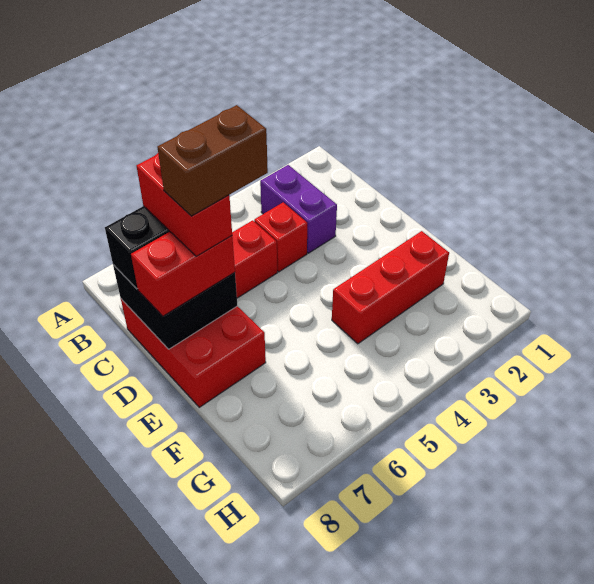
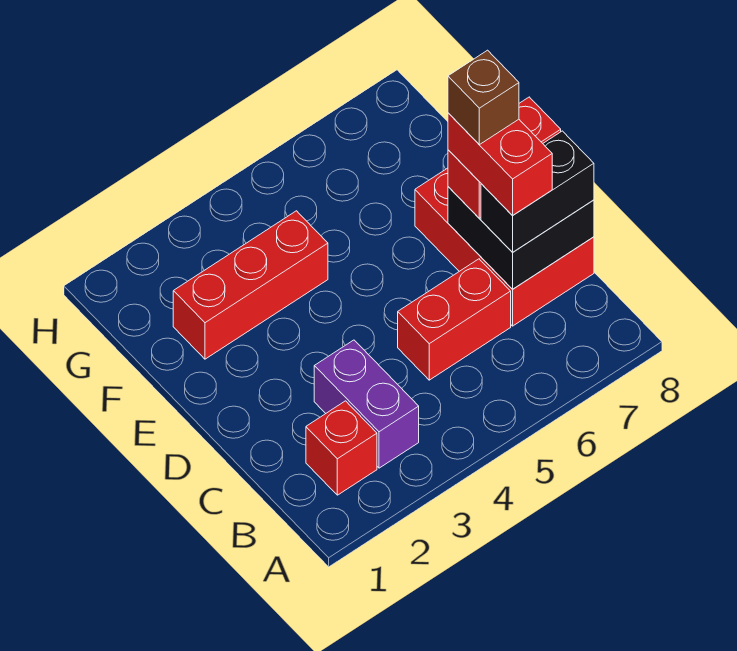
red brick C4 level 1 -> red brick B2 level 1
brown brick D6:D7 level 5 -> brown brick D7 level 5

